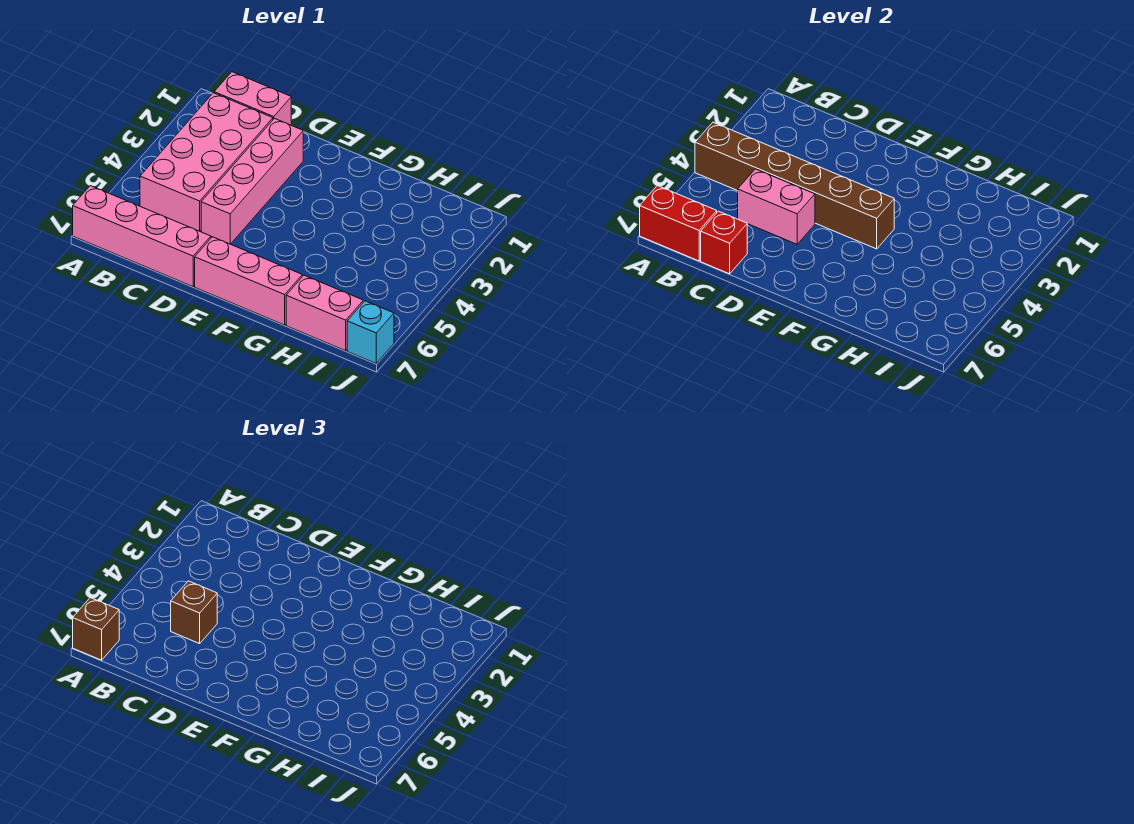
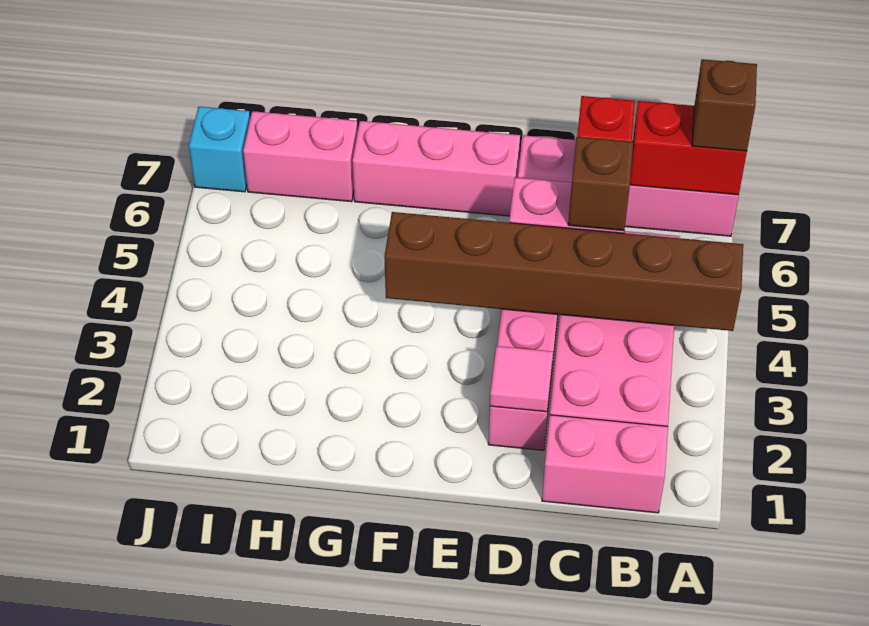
none -> pink tile D2 level 2

